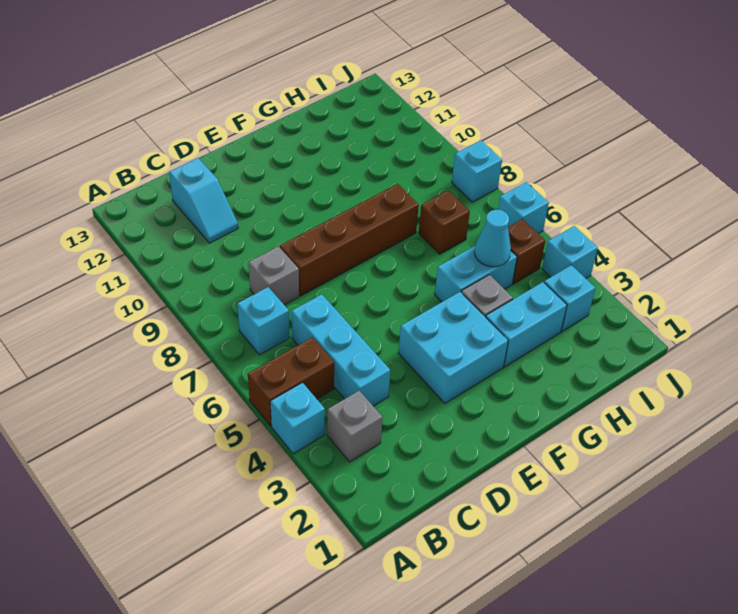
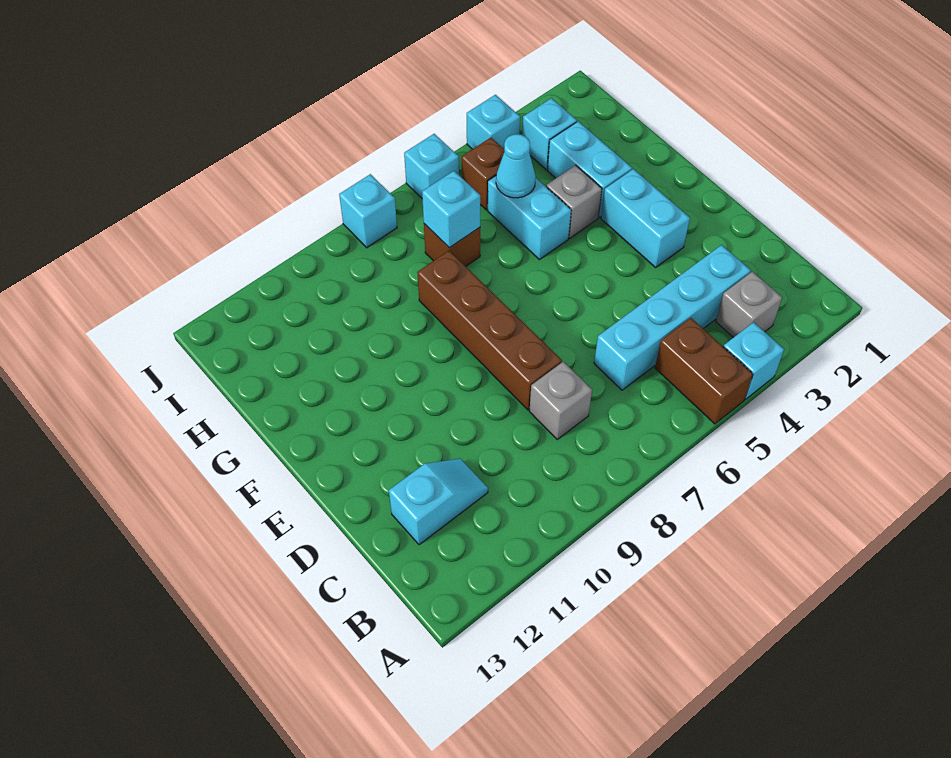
cyan brick B7 level 1 -> cyan brick H7 level 2
cyan brick C4:C6 level 1 -> cyan brick C3:C6 level 1
cyan brick E3:F4 level 1 -> cyan brick E3:F3 level 1

